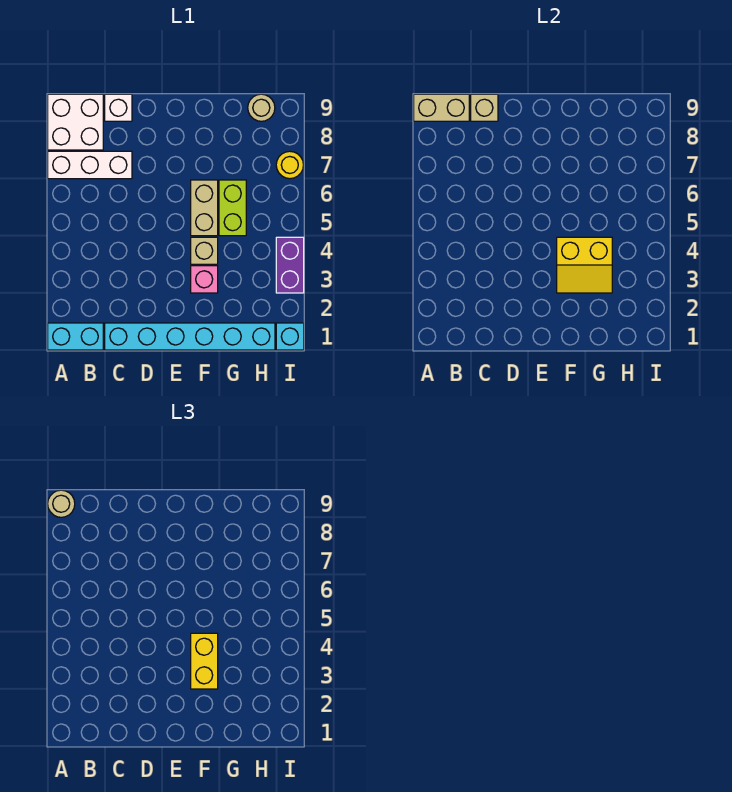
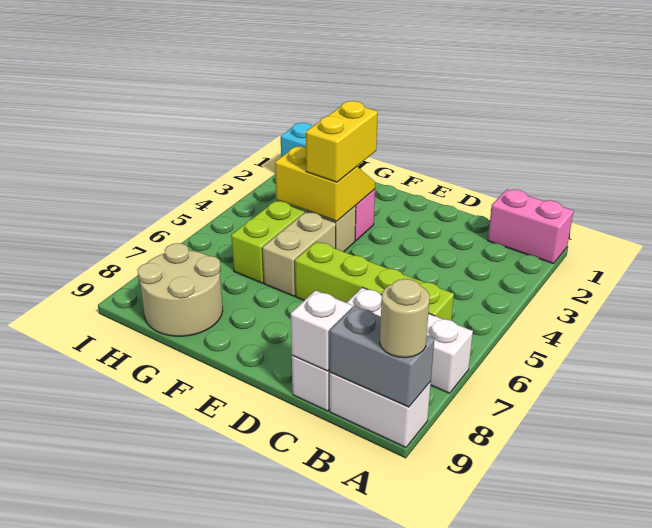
cyan brick A1:B1 level 1 -> pink brick A1:B1 level 1
white brick A8:B9 level 1 -> white brick A9:B9 level 1
tan brick A9:B9 level 2 -> grey brick A9:B9 level 2
none -> lime brick B6:E6 level 1
cyan brick C1:H1 level 1 -> none
tan brick C9 level 2 -> white brick C9 level 2
tan round brick H9 level 1 -> tan round brick G8:H9 level 1
purple brick I3:I4 level 1 -> none
yellow round brick I7 level 1 -> none

